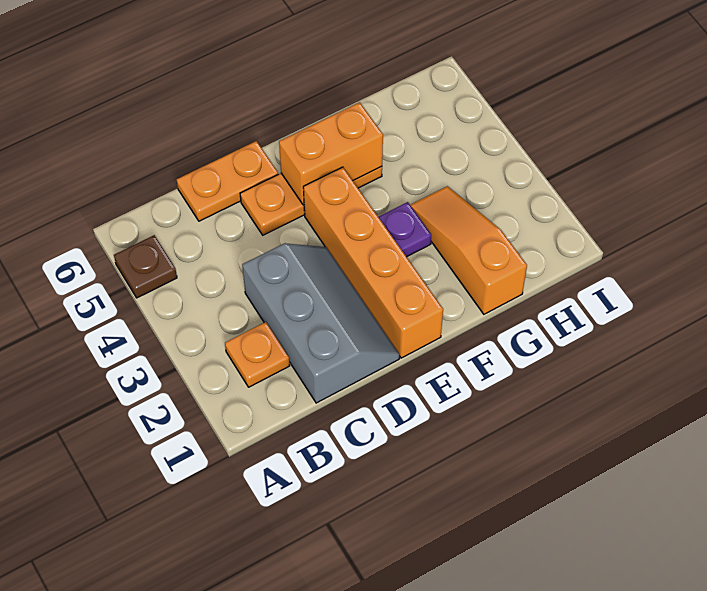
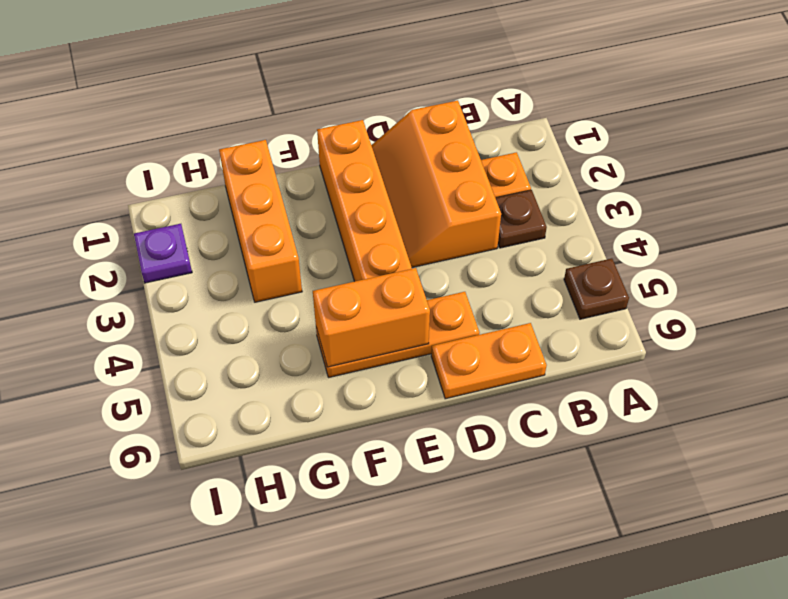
none -> brown plate B3 level 1
grey slope C1:D3 level 1 top C -> orange slope C1:D3 level 1 top C
purple plate F3 level 1 -> purple plate I2 level 1
orange slope G1:G3 level 1 top 1 -> orange brick G1:G3 level 1

